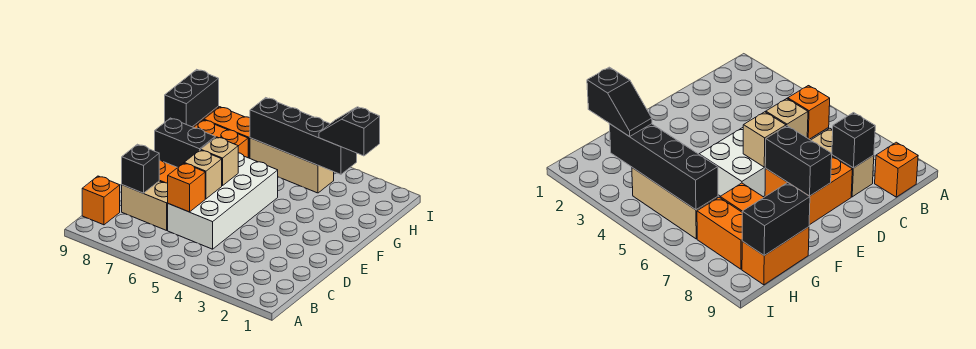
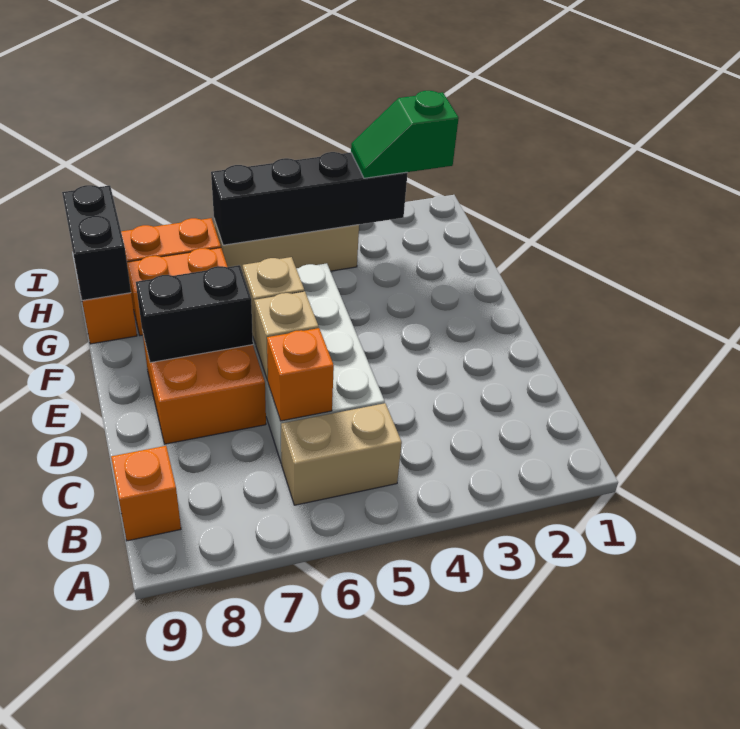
tan brick C7:C8 level 1 -> tan brick B5:B6 level 1
black brick C8 level 2 -> none
black slope H2:H3 level 3 top 2 -> green slope H2:H3 level 3 top 2

